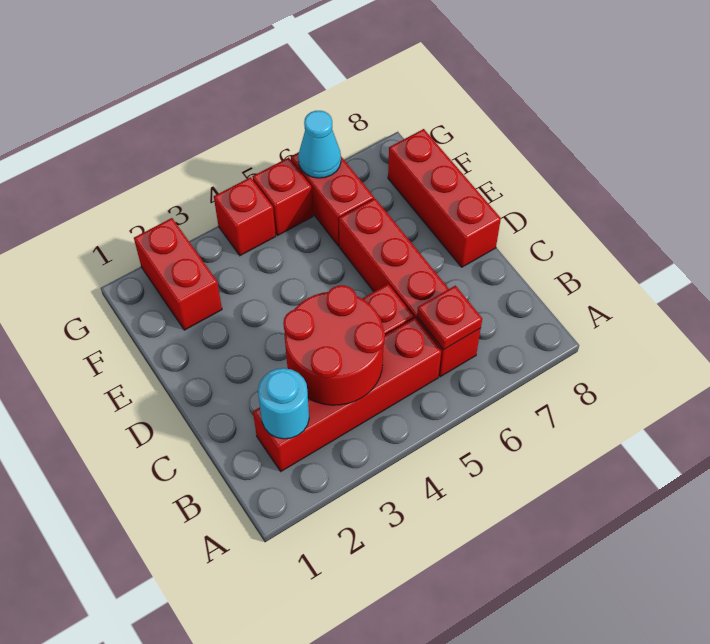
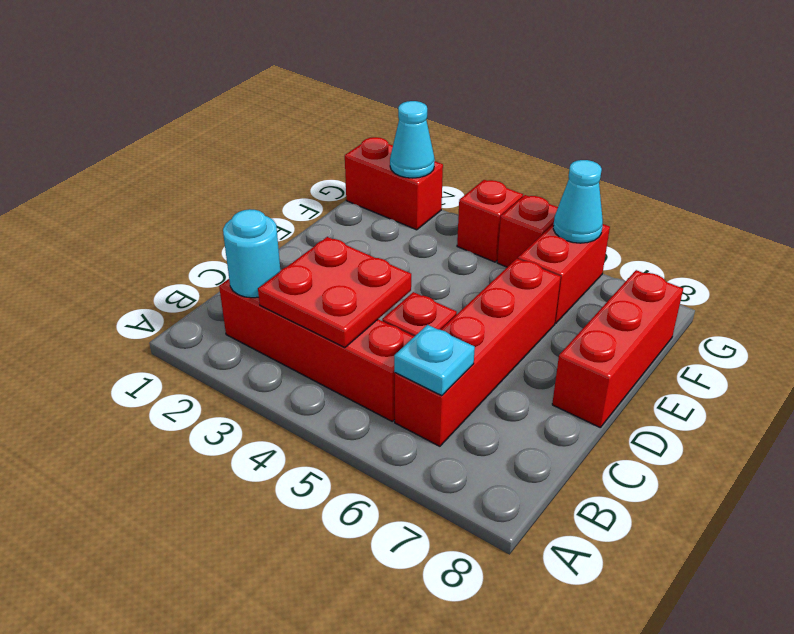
red round brick B3:C4 level 2 -> red plate B3:C4 level 2
red plate B6 level 2 -> cyan plate B6 level 2
red brick F2:G2 level 1 -> red brick G1:G2 level 1
none -> cyan cone G2 level 2

